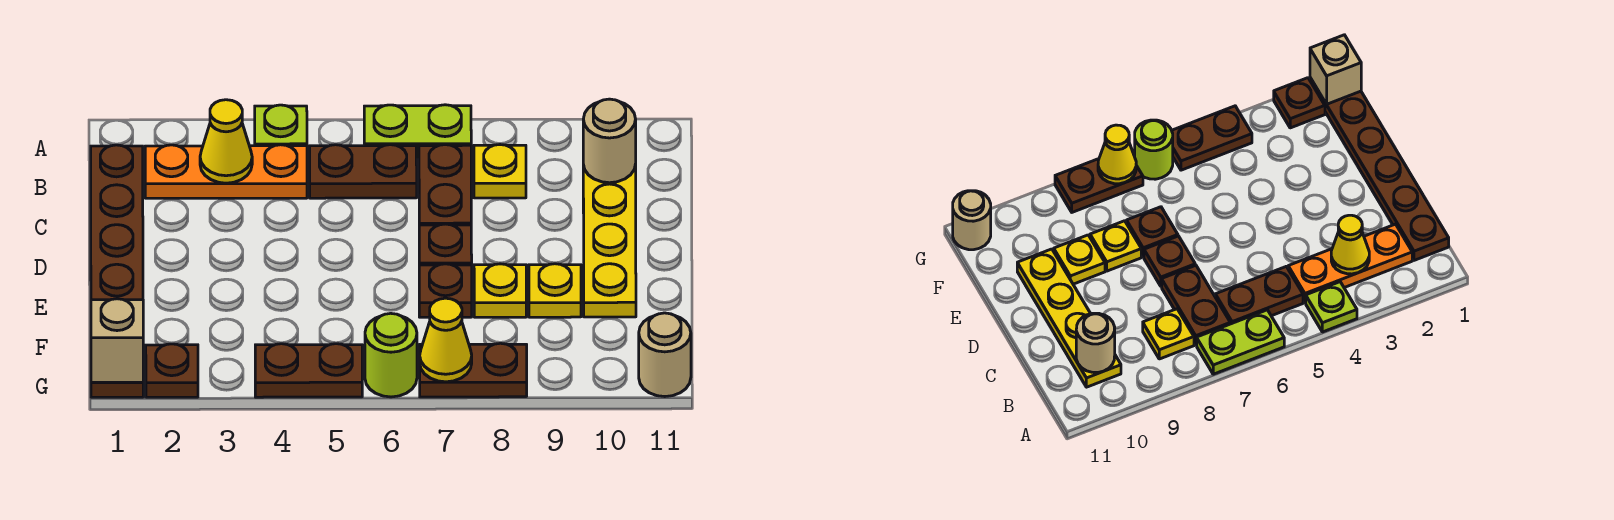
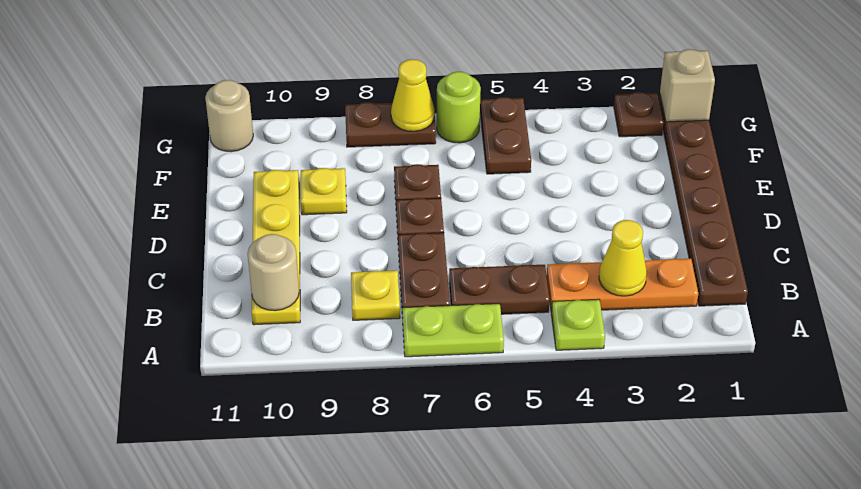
yellow plate E8 level 1 -> none
brown plate G4:G5 level 1 -> brown plate F5:G5 level 1

